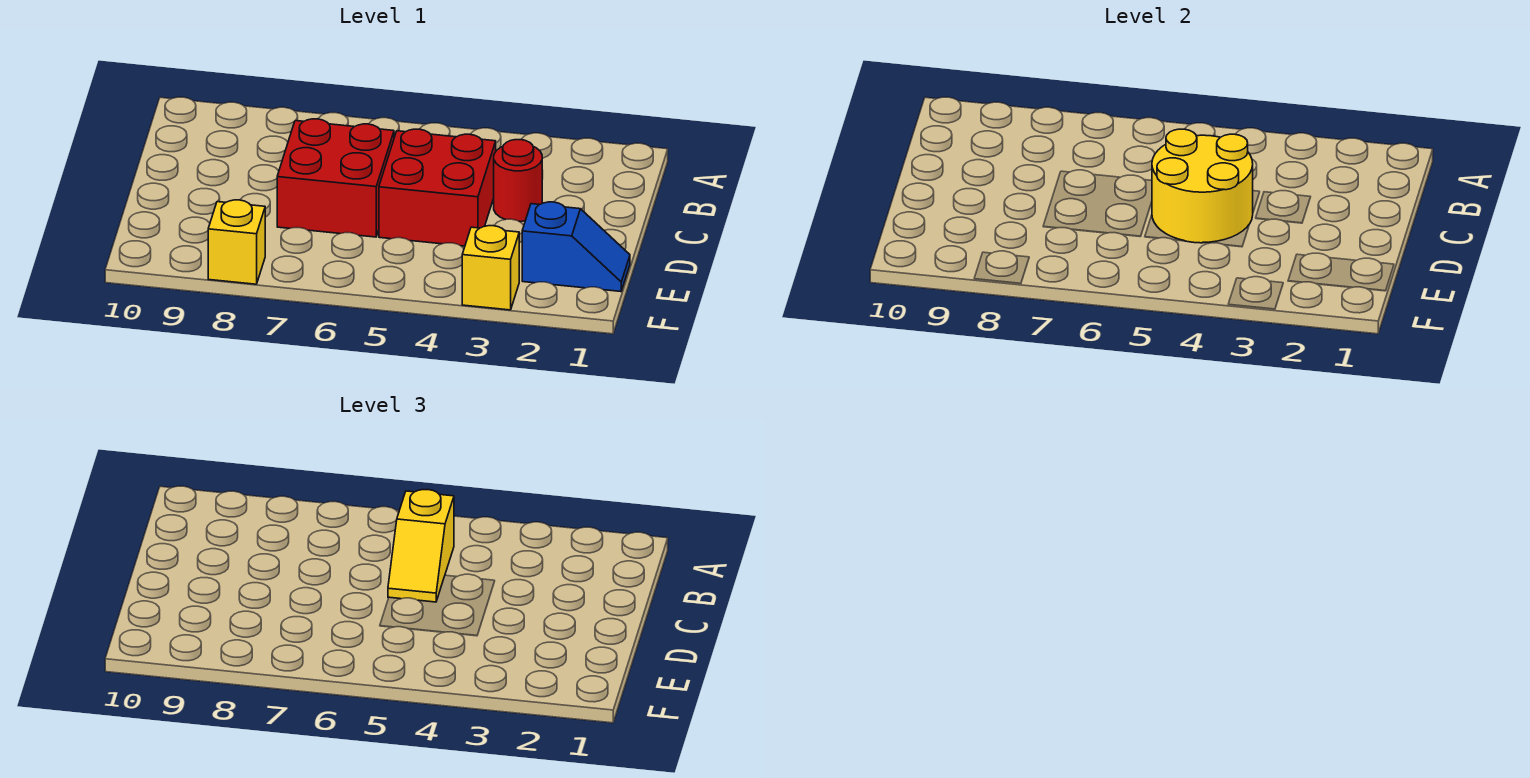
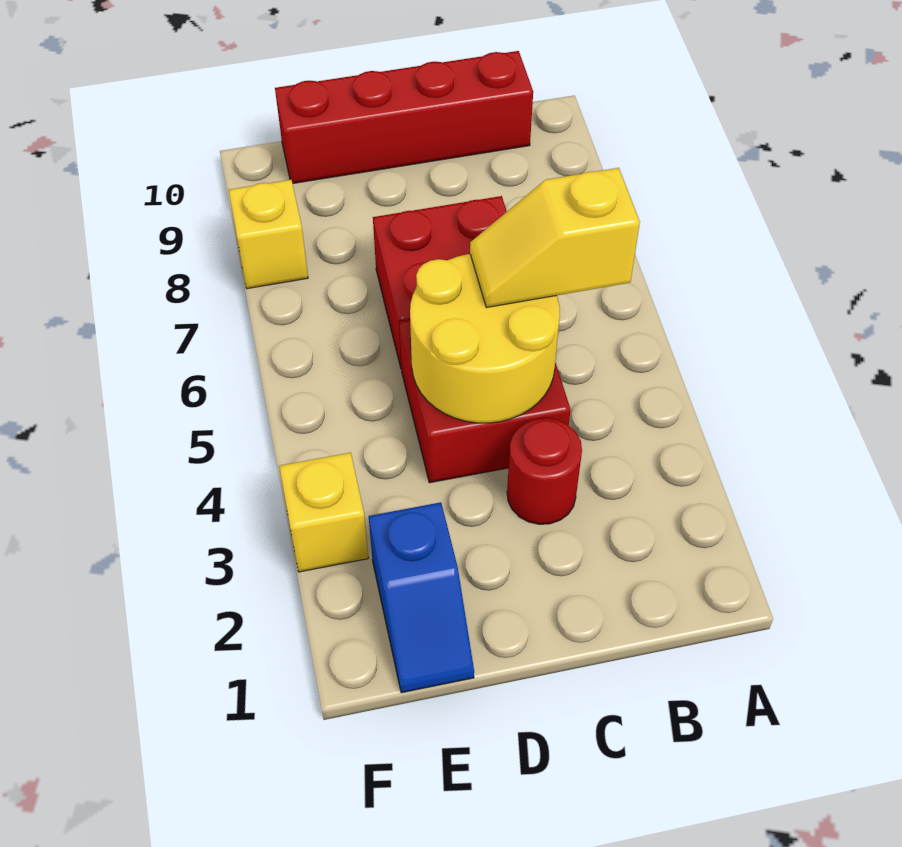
none -> red brick B10:E10 level 1

